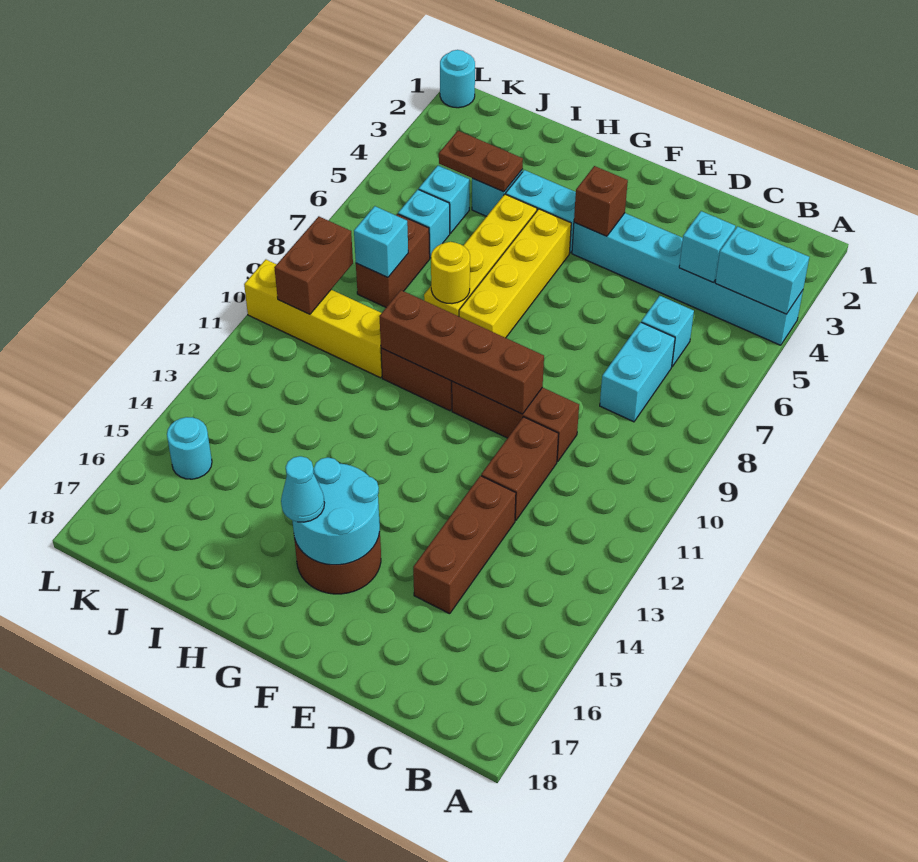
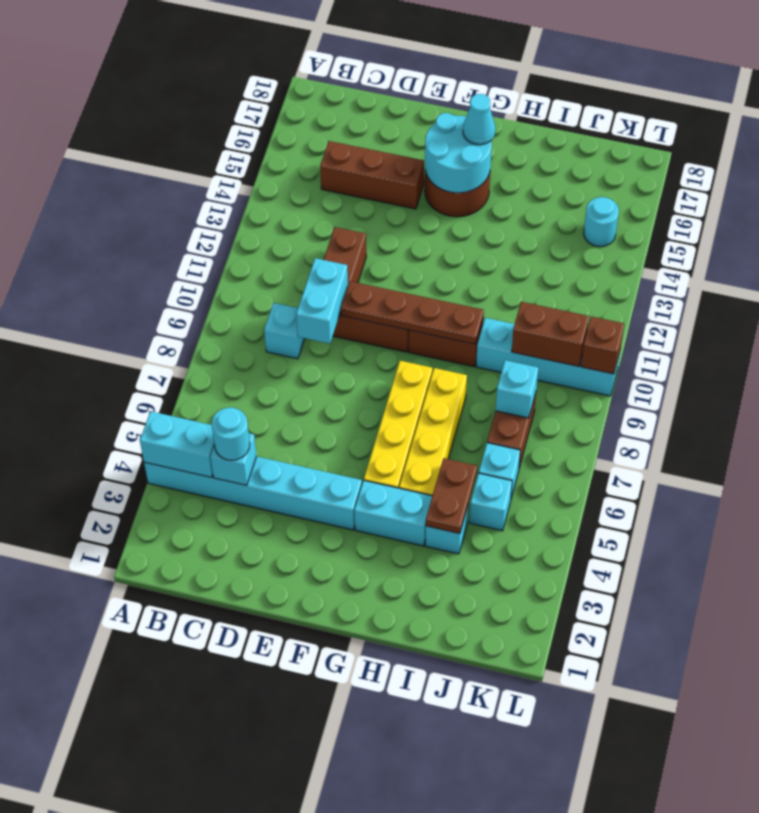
cyan brick C6 level 1 -> cyan brick C9 level 1
cyan brick C7:C8 level 1 -> cyan brick D9:D10 level 2
brown brick D13:D15 level 1 -> brown brick C15:E15 level 1
brown brick E10:H10 level 2 -> brown plate E10:H10 level 2
brown brick F4 level 2 -> brown brick L10 level 2
yellow round brick H8 level 2 -> none
brown plate I4:J4 level 2 -> brown plate I4:I5 level 2
yellow brick I10:L10 level 1 -> cyan brick I10:L10 level 1
brown brick K9:K10 level 2 -> brown brick J10:K10 level 2
cyan round brick L1 level 1 -> cyan round brick C4 level 3

